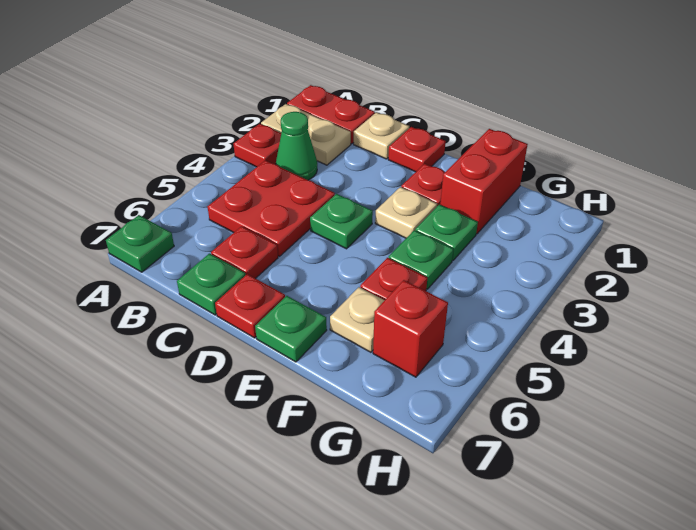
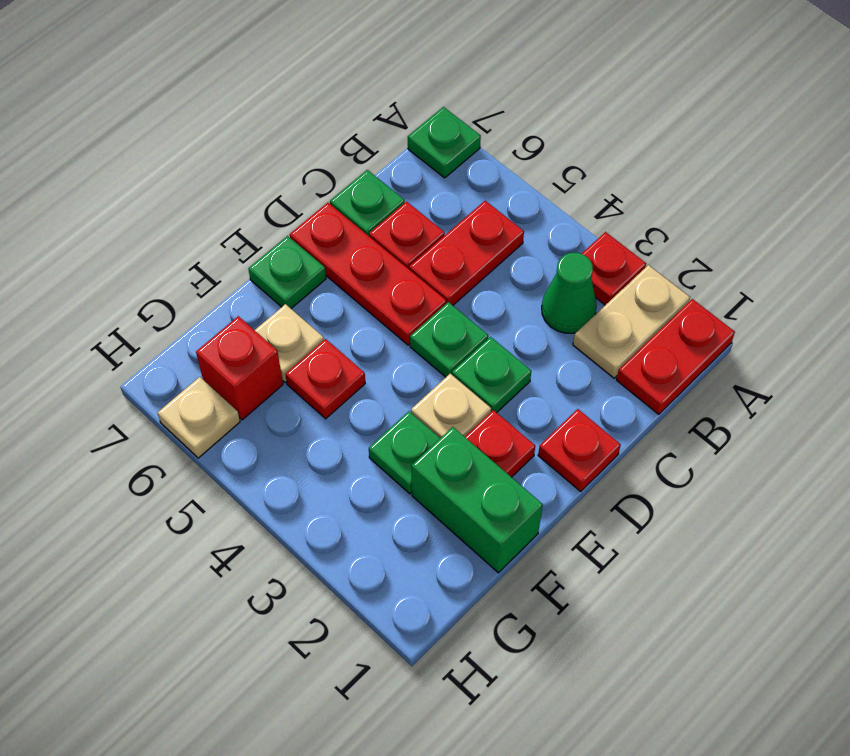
red plate B4:C5 level 1 -> red plate B5:C5 level 1
tan plate C1 level 1 -> tan plate H6 level 1
red plate D7 level 1 -> red plate D5:D7 level 1
red brick F1:F2 level 1 -> green brick F1:F2 level 1
green plate F4 level 1 -> green plate D3 level 1

